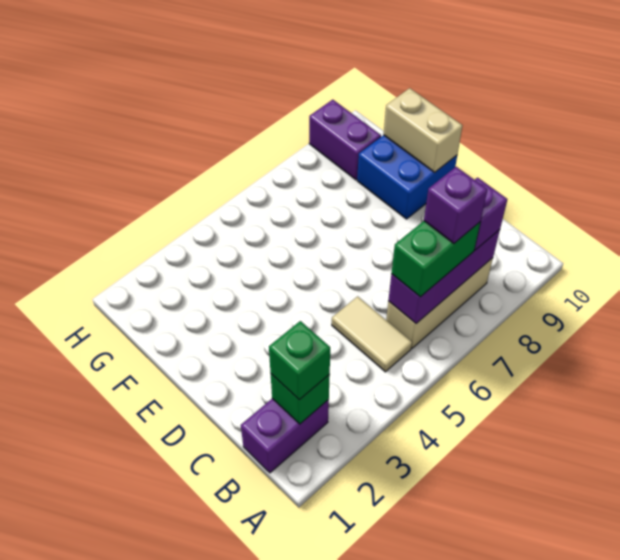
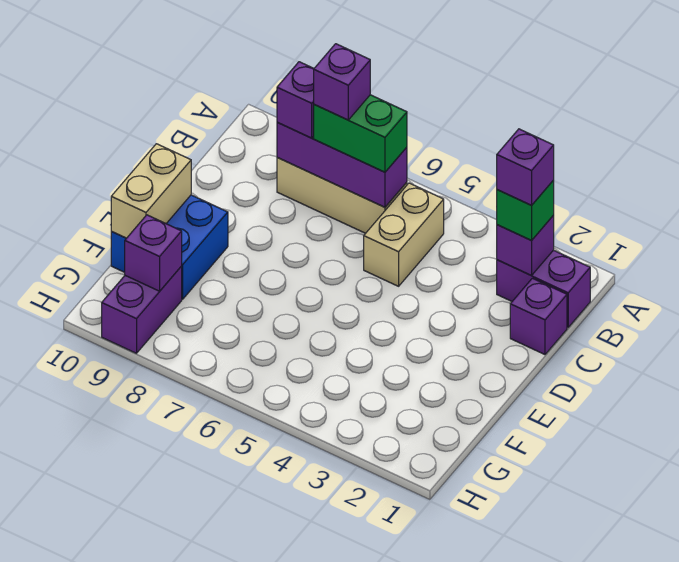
green brick B2 level 2 -> purple brick B2 level 2
none -> purple brick B2 level 4
tan tile B5:C5 level 1 -> tan brick B5:C5 level 1
none -> purple brick C1 level 1
none -> purple brick G9 level 2

